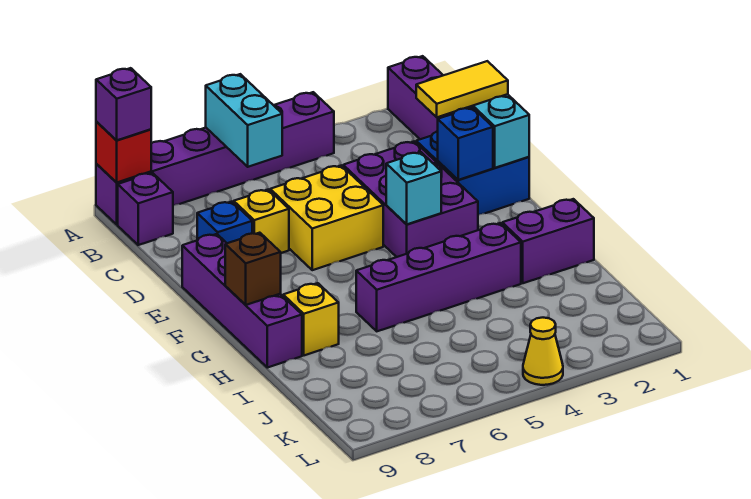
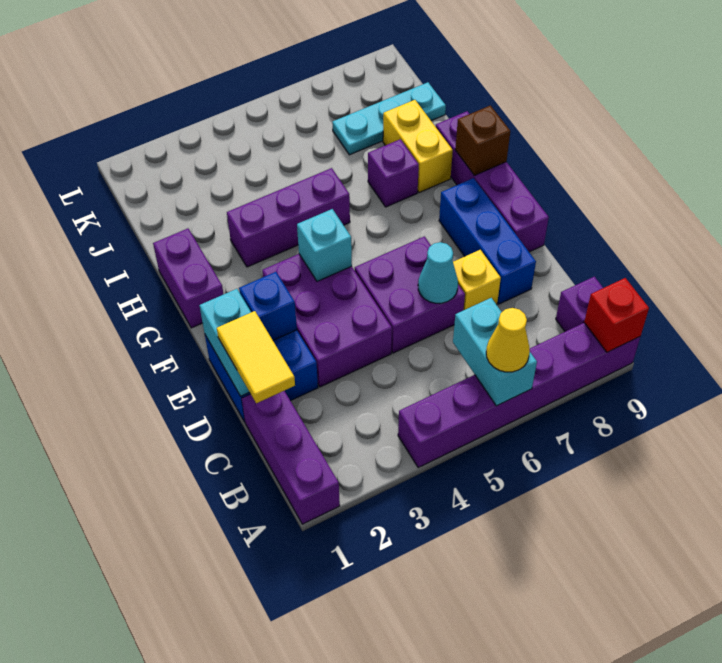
purple brick A9 level 3 -> purple brick H7 level 1
yellow tile D1:D2 level 3 -> yellow tile C1:D1 level 3
yellow brick D5:E6 level 1 -> purple brick D5:E6 level 1
none -> cyan cone D6 level 2
blue brick D8 level 1 -> blue brick D8:F8 level 1
purple brick H1:H2 level 1 -> purple brick G1:H1 level 1
purple brick H3:H6 level 1 -> purple brick H3:H5 level 1
yellow brick H8 level 1 -> yellow brick H8:I8 level 1
none -> cyan plate J7:J9 level 1
yellow cone L4 level 1 -> yellow cone A6 level 3

